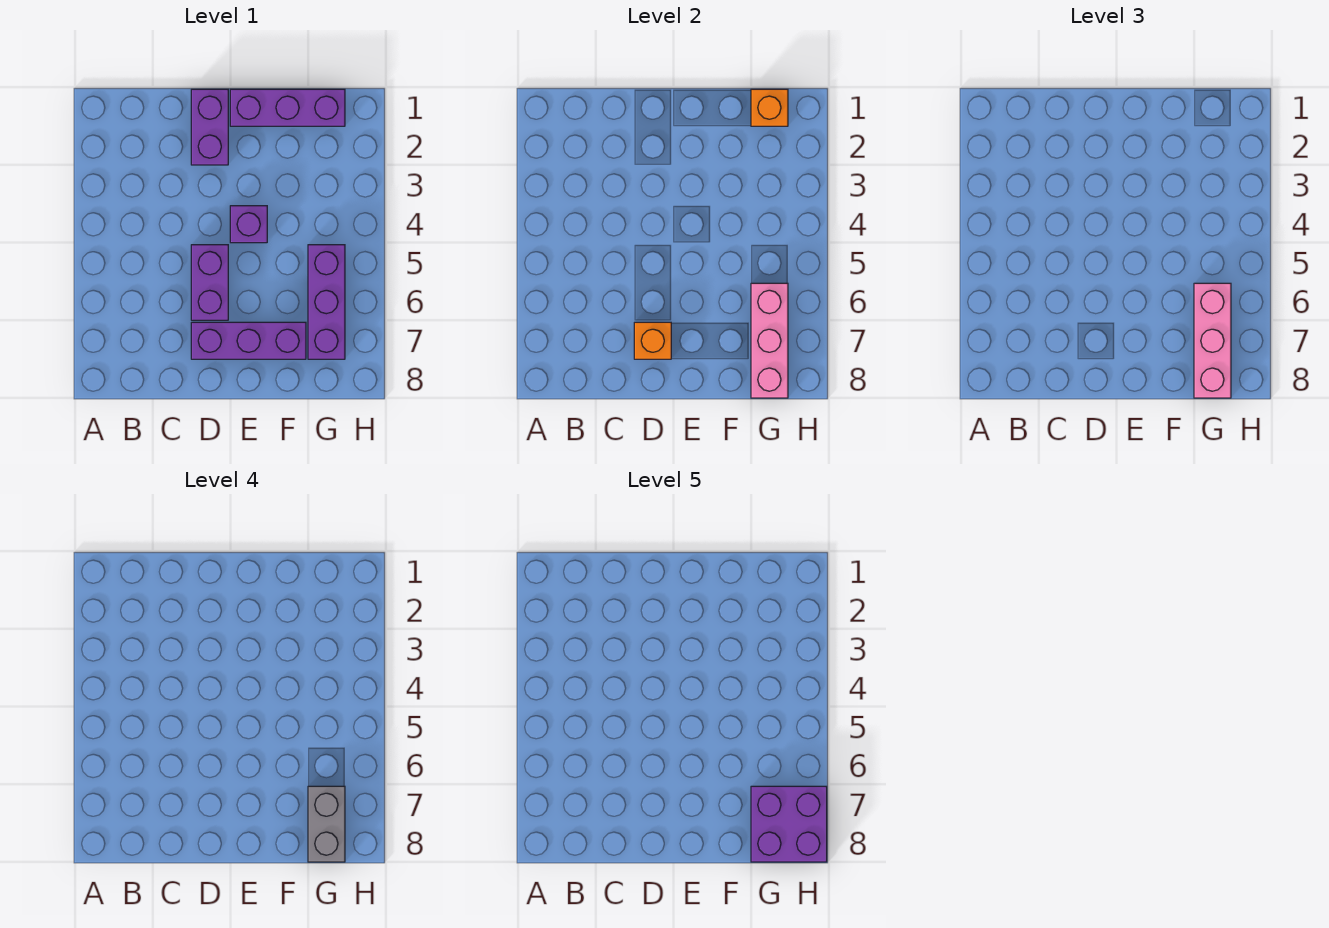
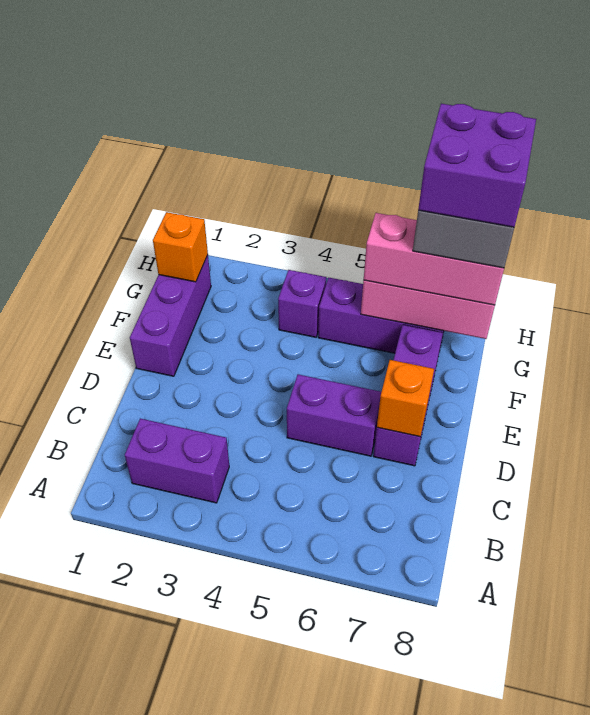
purple brick D1:D2 level 1 -> purple brick B2:B3 level 1
purple brick E4 level 1 -> purple brick G4 level 1

